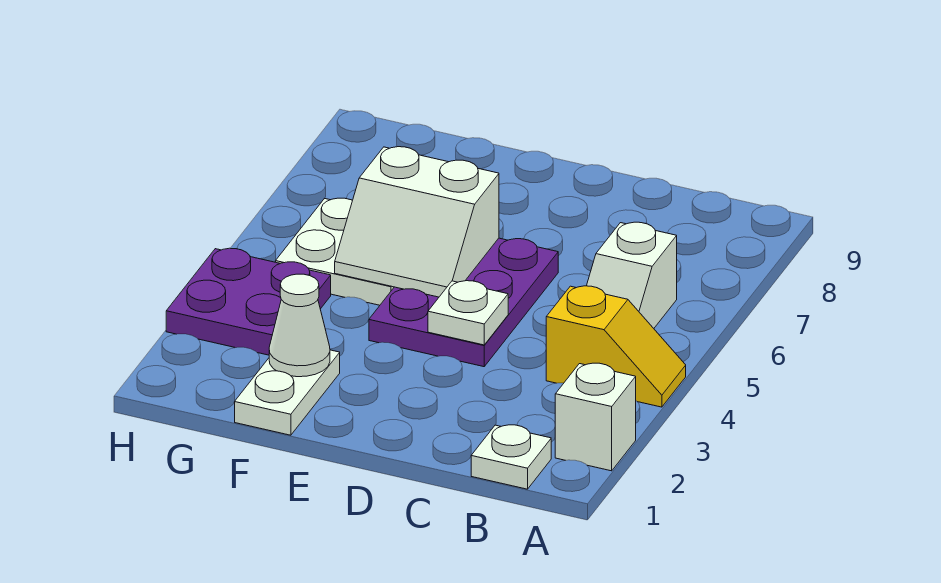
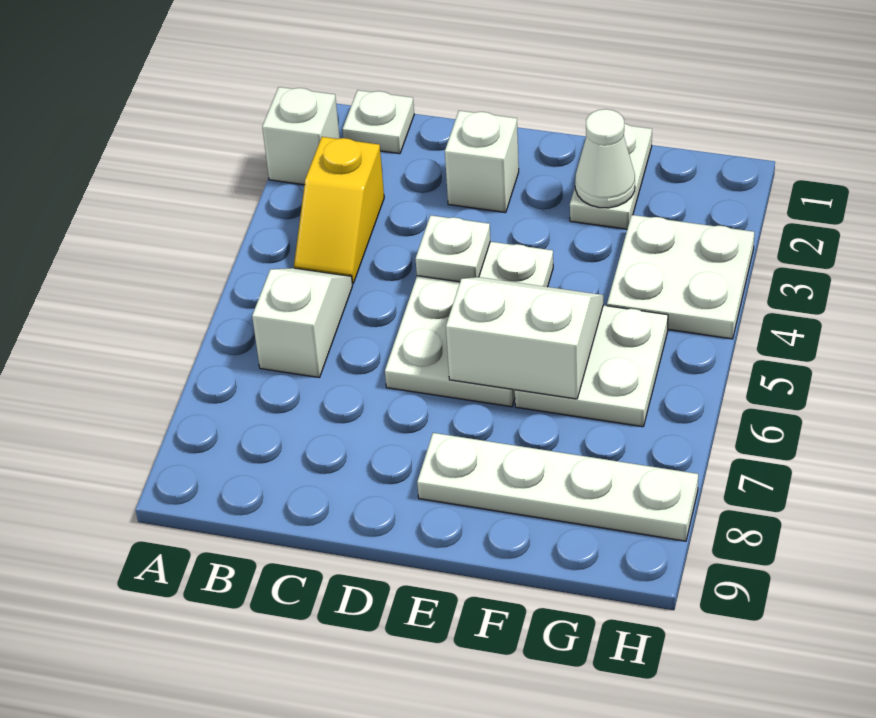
yellow slope A4:B4 level 1 top B -> yellow slope B3:B4 level 1 top 3
none -> white brick D2 level 1
purple plate D4:E6 level 1 -> white plate D4:E6 level 1
none -> white plate E8:H8 level 1
purple plate G3:H4 level 1 -> white plate G3:H4 level 1

